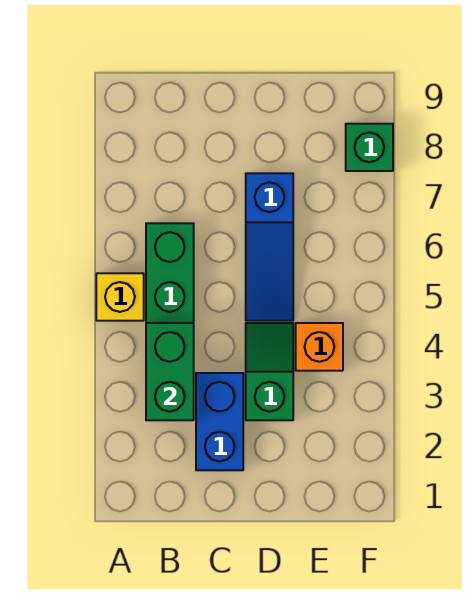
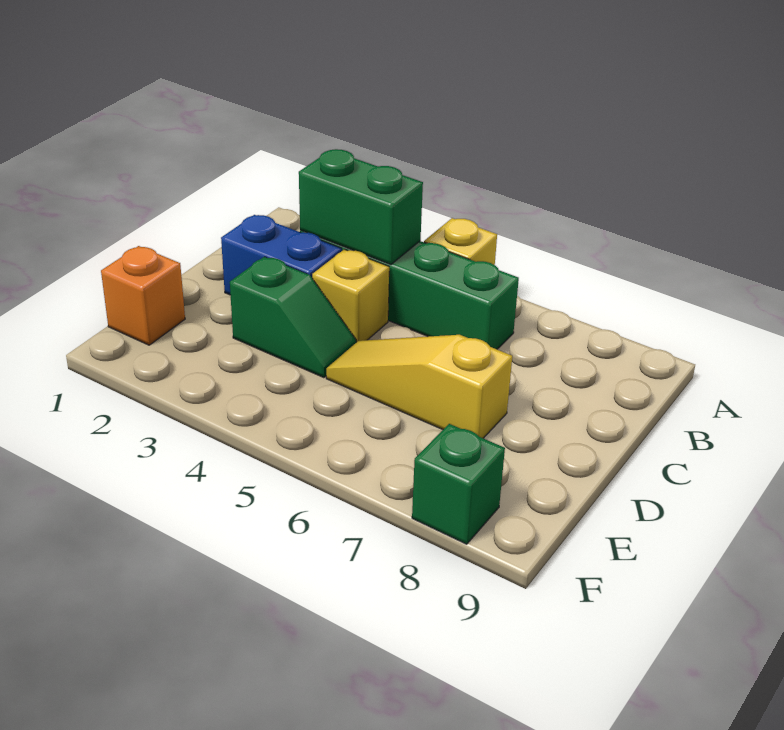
none -> yellow brick C4 level 1
blue slope D5:D7 level 1 top 7 -> yellow slope D5:D7 level 1 top 7
orange brick E4 level 1 -> orange brick E1 level 1

